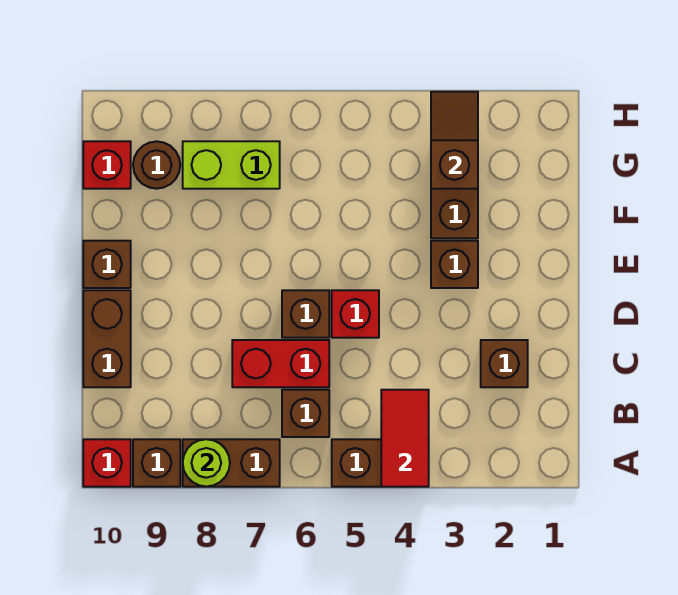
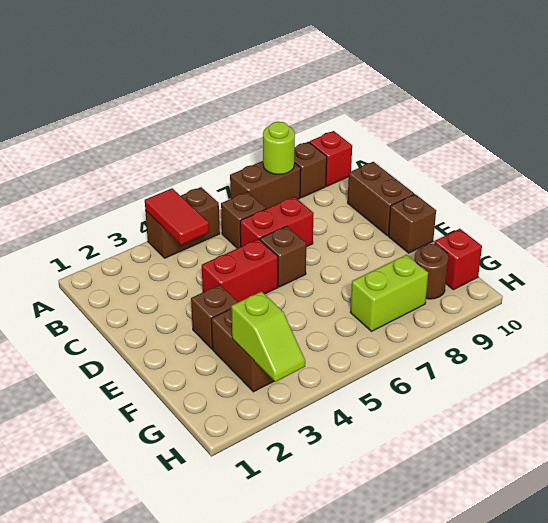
brown brick C2 level 1 -> none
red brick D5 level 1 -> red brick D4:D5 level 1
brown slope G3:H3 level 2 top G -> lime slope G3:H3 level 2 top G

